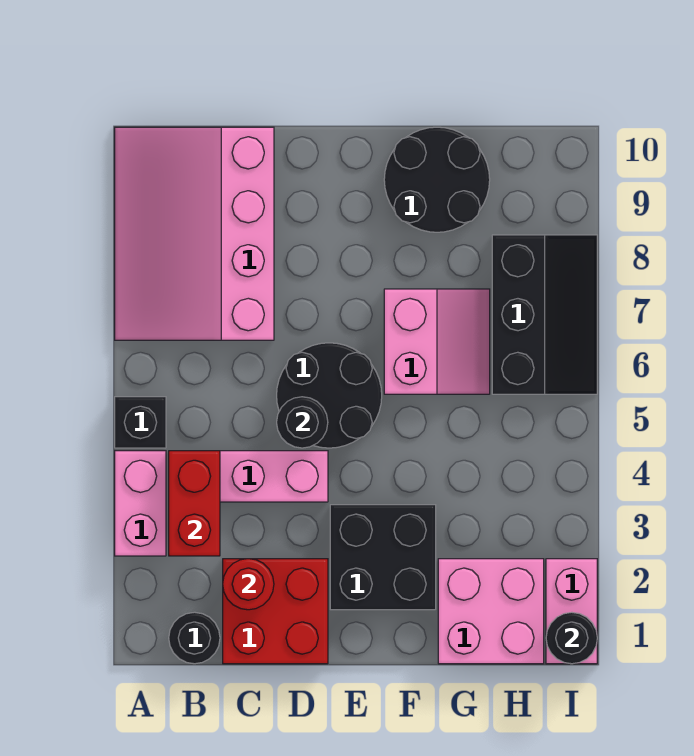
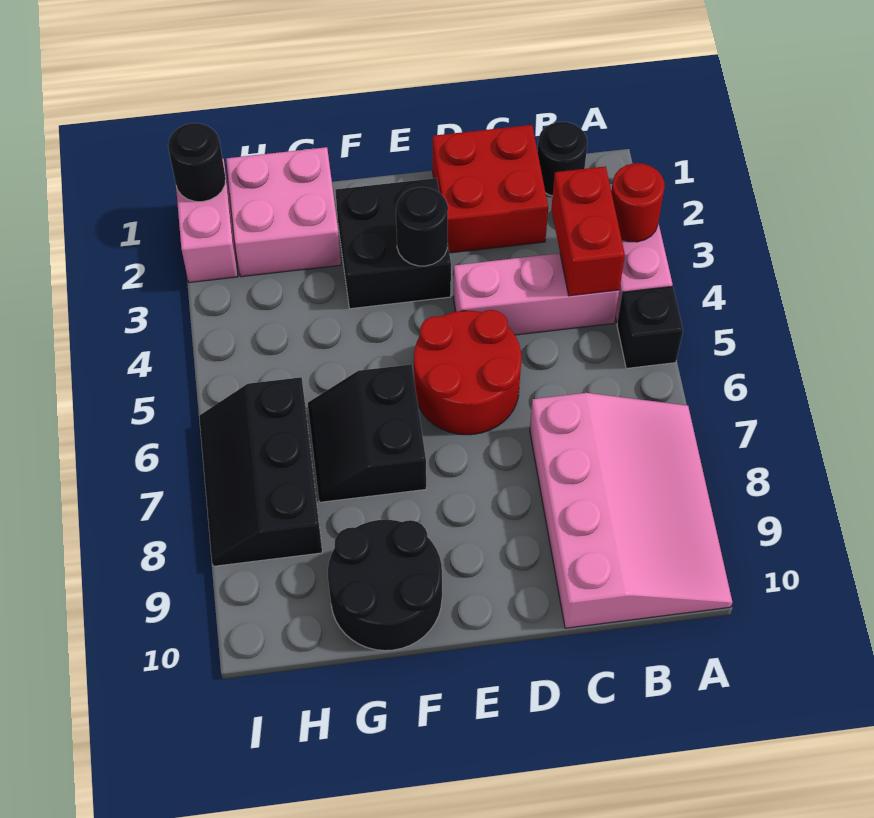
red round brick C2 level 2 -> red round brick A3 level 2
black round brick D5:E6 level 1 -> red round brick D5:E6 level 1
black round brick D5 level 2 -> black round brick E3 level 2
pink slope F6:G7 level 1 top F -> black slope F6:G7 level 1 top F

